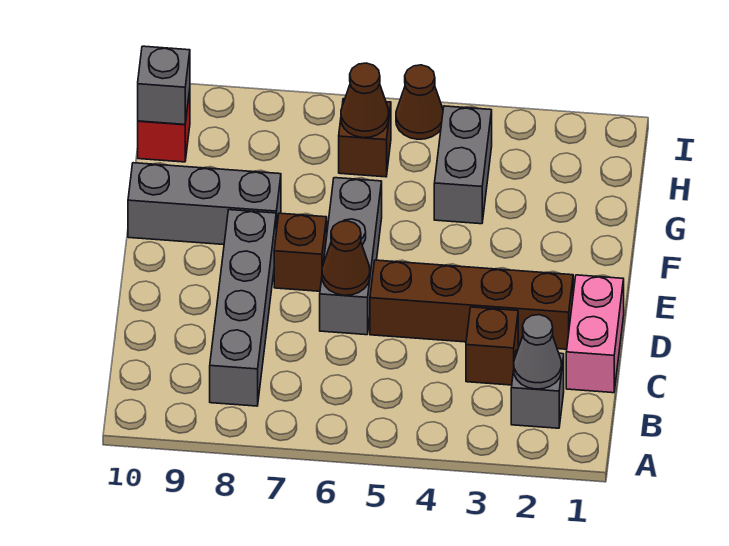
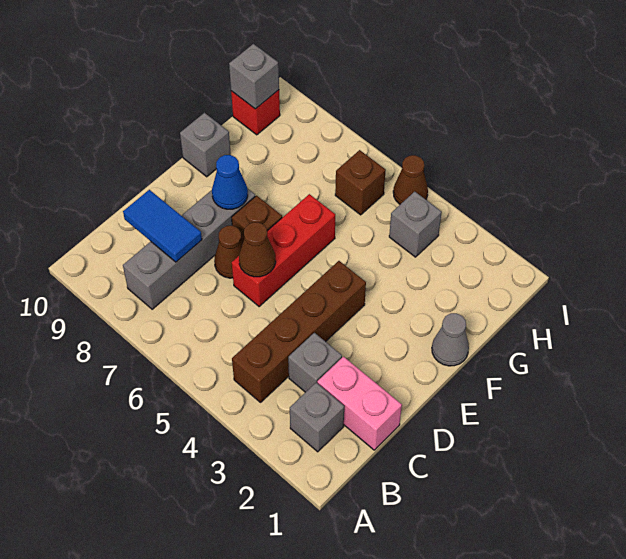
grey cone B2 level 2 -> grey cone F1 level 1
pink brick C1:D1 level 1 -> pink brick C1:C2 level 1
brown brick C3 level 1 -> grey brick C3 level 1
none -> blue tile C8:C9 level 2
brown brick D2:D5 level 1 -> brown brick B4:E4 level 1
grey brick D6:F6 level 1 -> red brick D6:F6 level 1
none -> blue cone E8 level 2
grey brick F8:F10 level 1 -> grey brick F10 level 1
grey brick G4:H4 level 1 -> grey brick H4 level 1
brown cone H6 level 2 -> brown cone D7 level 1

